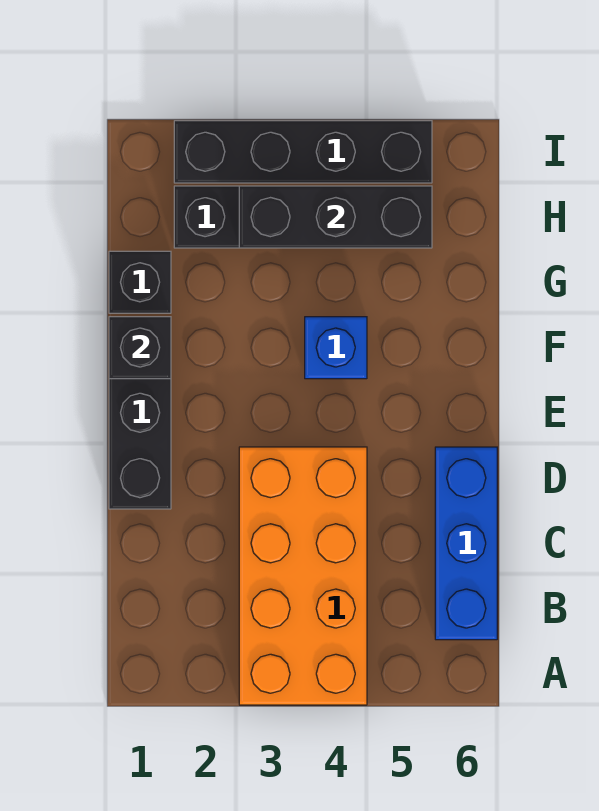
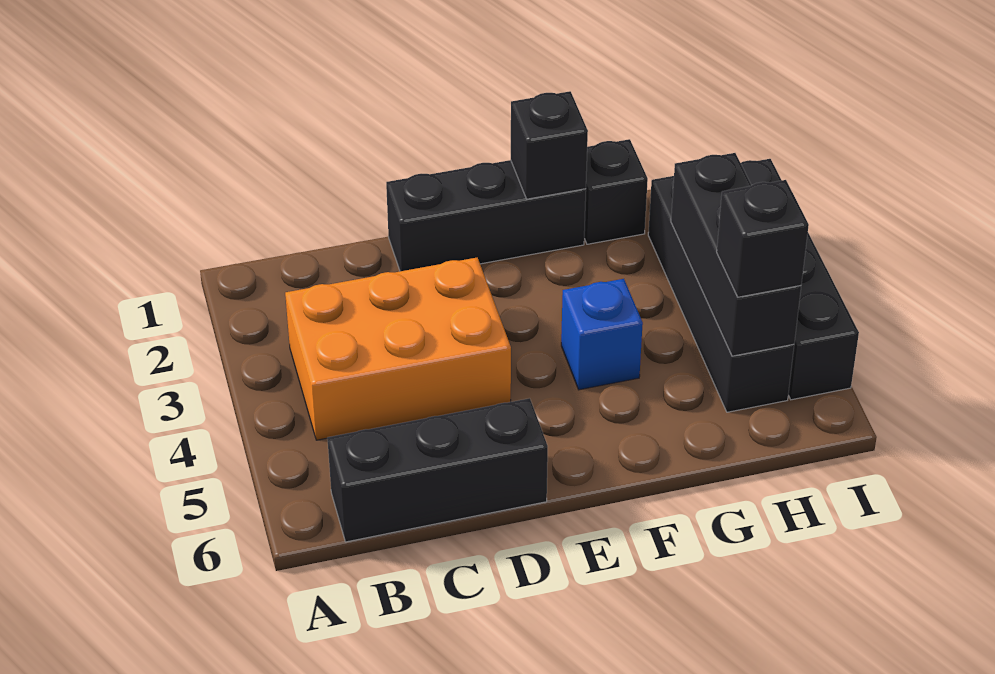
orange brick A3:D4 level 1 -> orange brick B3:D4 level 1
blue brick B6:D6 level 1 -> black brick B6:D6 level 1
none -> black brick H5 level 3

